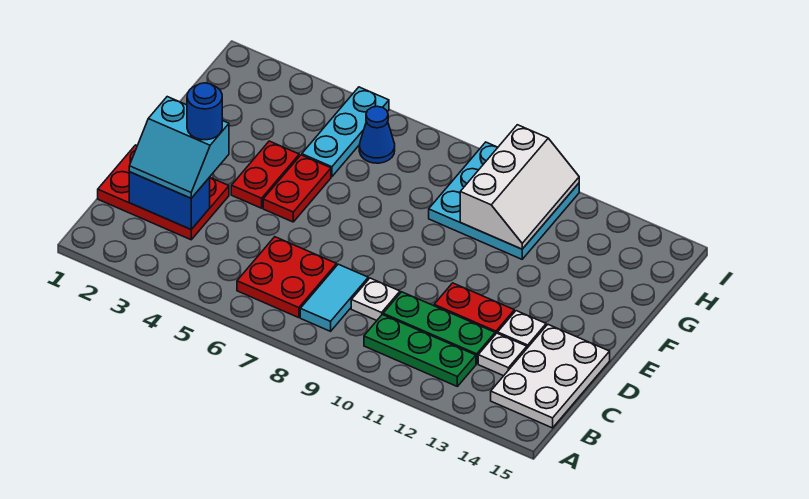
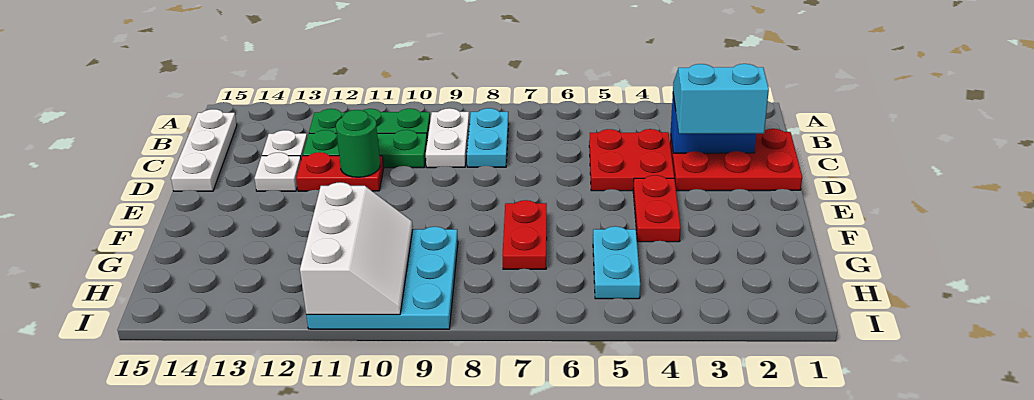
red plate B6:C7 level 1 -> red plate C4:D5 level 1
cyan tile B8:C8 level 1 -> cyan plate B8:C8 level 1
white plate B14:D15 level 1 -> white plate B15:D15 level 1
white plate C9 level 1 -> white plate B9:C9 level 1
blue round brick D3 level 4 -> none
none -> green round brick D11 level 2
red plate E5:F5 level 1 -> red plate F7:G7 level 1
cyan plate G5:I5 level 1 -> cyan plate G5:H5 level 1
white slope G10:I11 level 2 top 10 -> white slope G10:I11 level 2 top 11
blue cone H6 level 1 -> none

